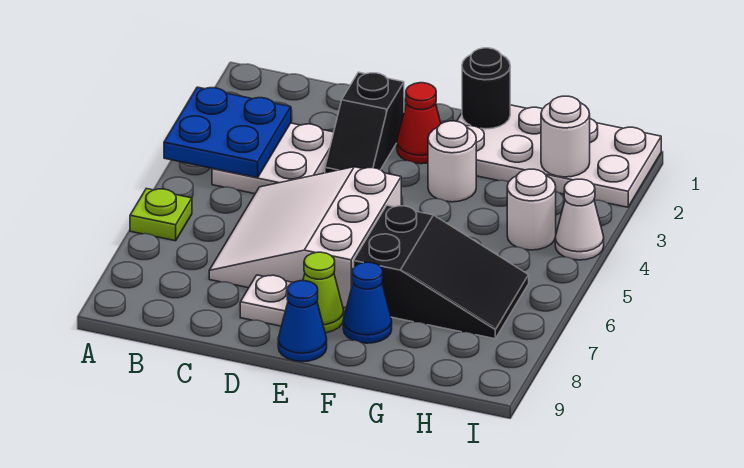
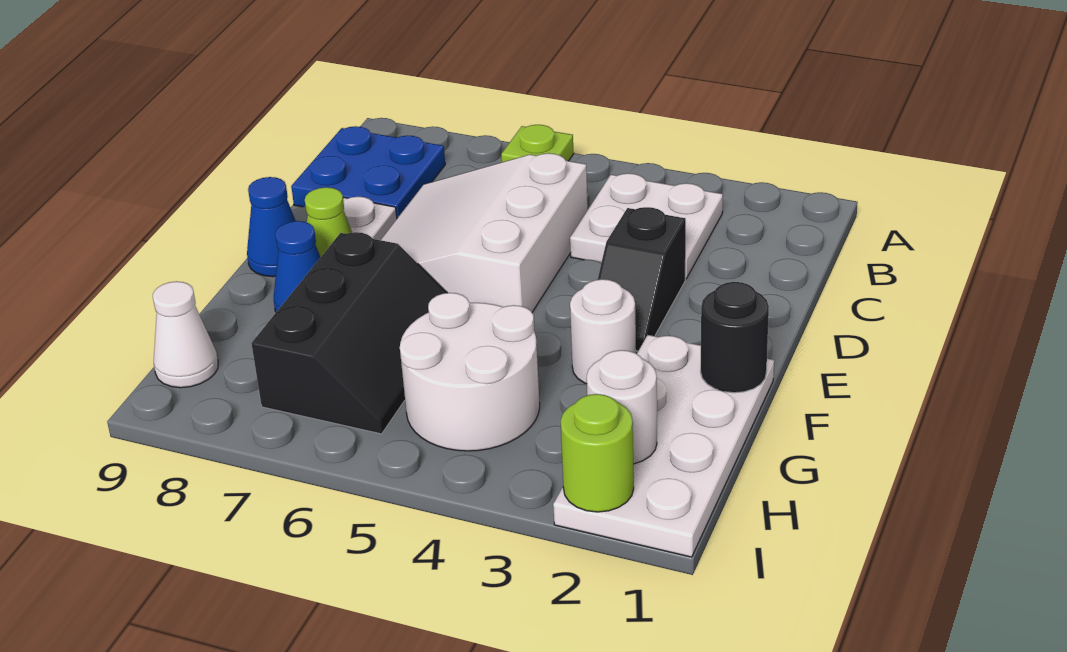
blue plate A3:B4 level 2 -> blue plate B8:C9 level 1
white slope C5:E7 level 1 top E -> white slope C5:E7 level 1 top 5
black slope D2:D3 level 1 top 2 -> black slope D3:E3 level 1 top D
red cone E2 level 1 -> none
black slope F6:H7 level 1 top F -> black slope F6:H7 level 1 top 7
white round brick H4 level 1 -> white round brick G4:H5 level 1
none -> lime round brick I2 level 2
white cone I4 level 1 -> white cone H9 level 1

